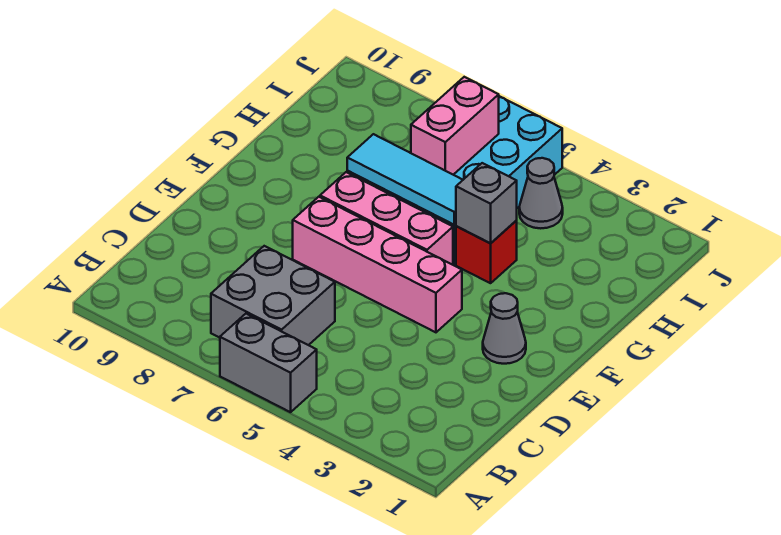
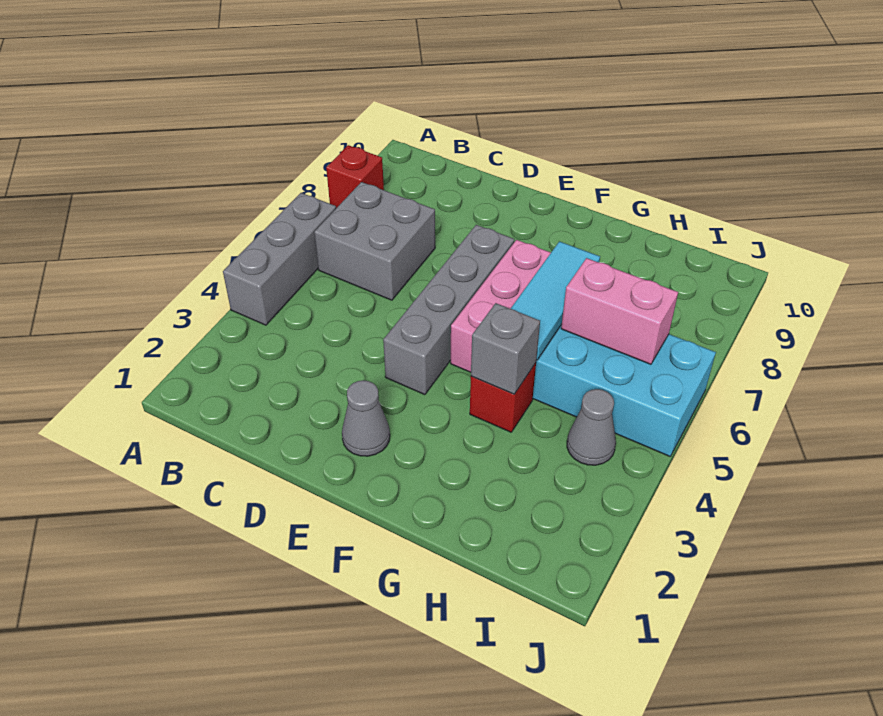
grey brick A5:A6 level 1 -> grey brick A4:A6 level 1
none -> red brick A8 level 1
pink brick E4:E7 level 1 -> grey brick E4:E7 level 1

